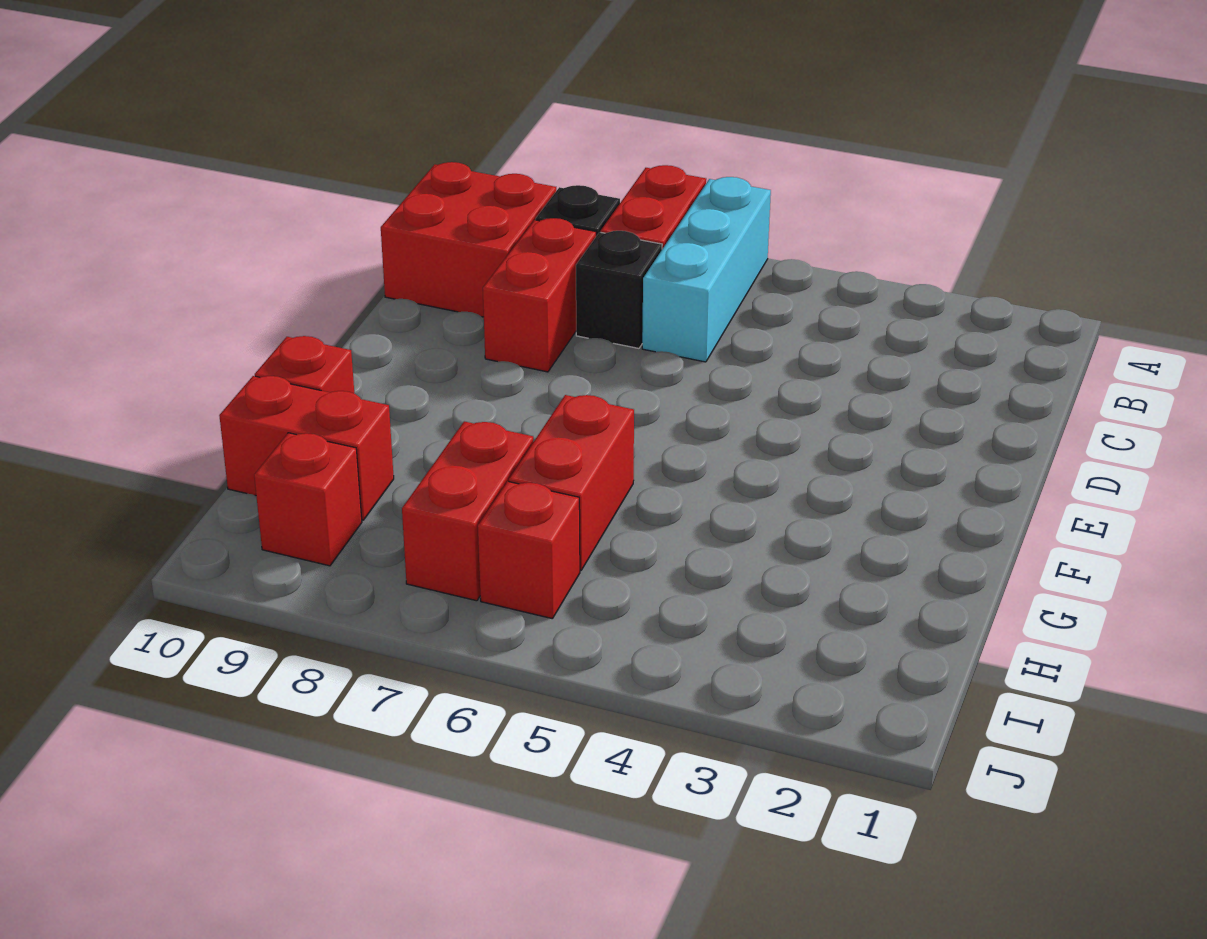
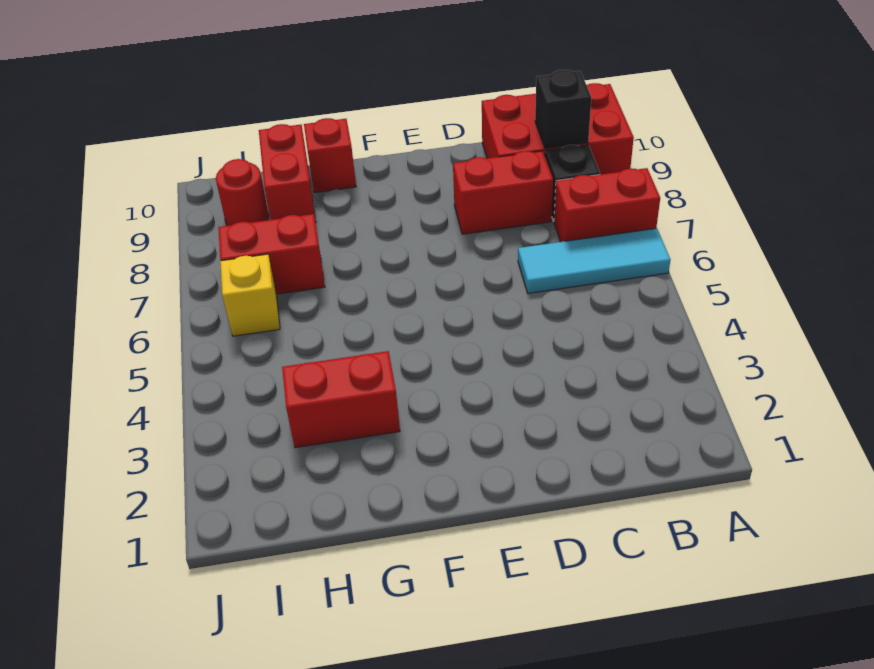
cyan brick A6:C6 level 1 -> cyan tile A6:C6 level 1
red brick B9:C10 level 1 -> red brick A9:C10 level 1
black brick C7 level 1 -> black brick B9 level 2
red brick G6:H6 level 1 -> red brick G3:H3 level 1
red brick I6 level 1 -> yellow brick I6 level 1
red brick I9 level 1 -> red round brick I9 level 1

